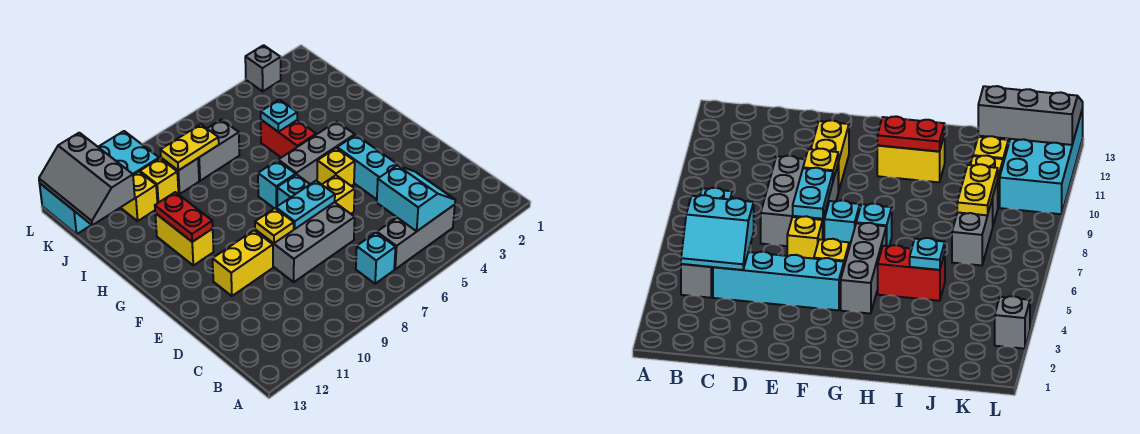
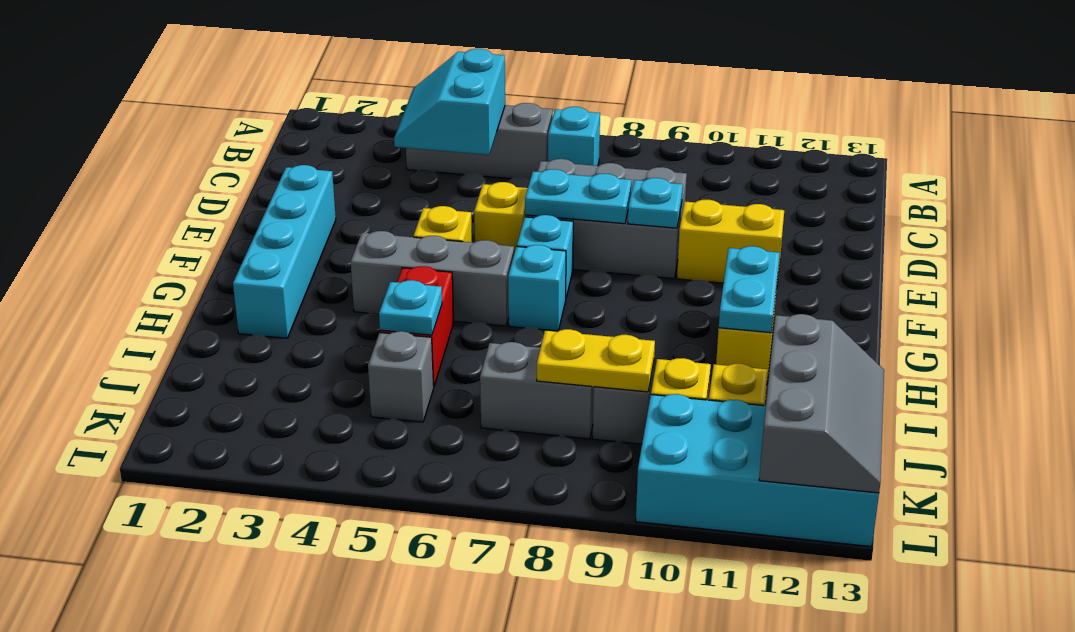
cyan brick C4:F4 level 1 -> cyan brick E2:H2 level 1
yellow plate E9 level 2 -> cyan plate E9 level 2
red plate G11:H11 level 2 -> cyan plate G11:H11 level 2
grey brick L3 level 1 -> grey brick J5 level 1

